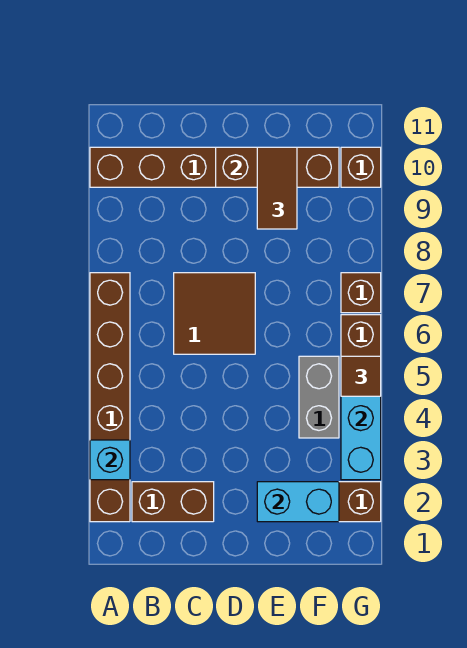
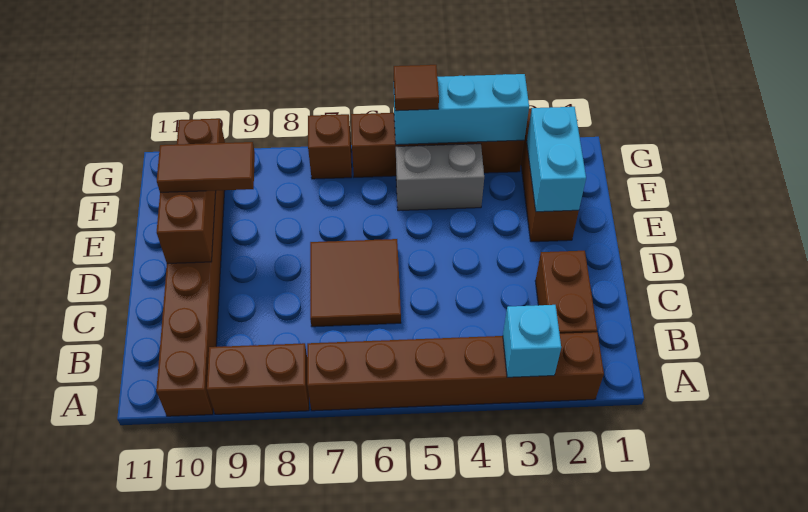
none -> brown brick A8:A9 level 1

